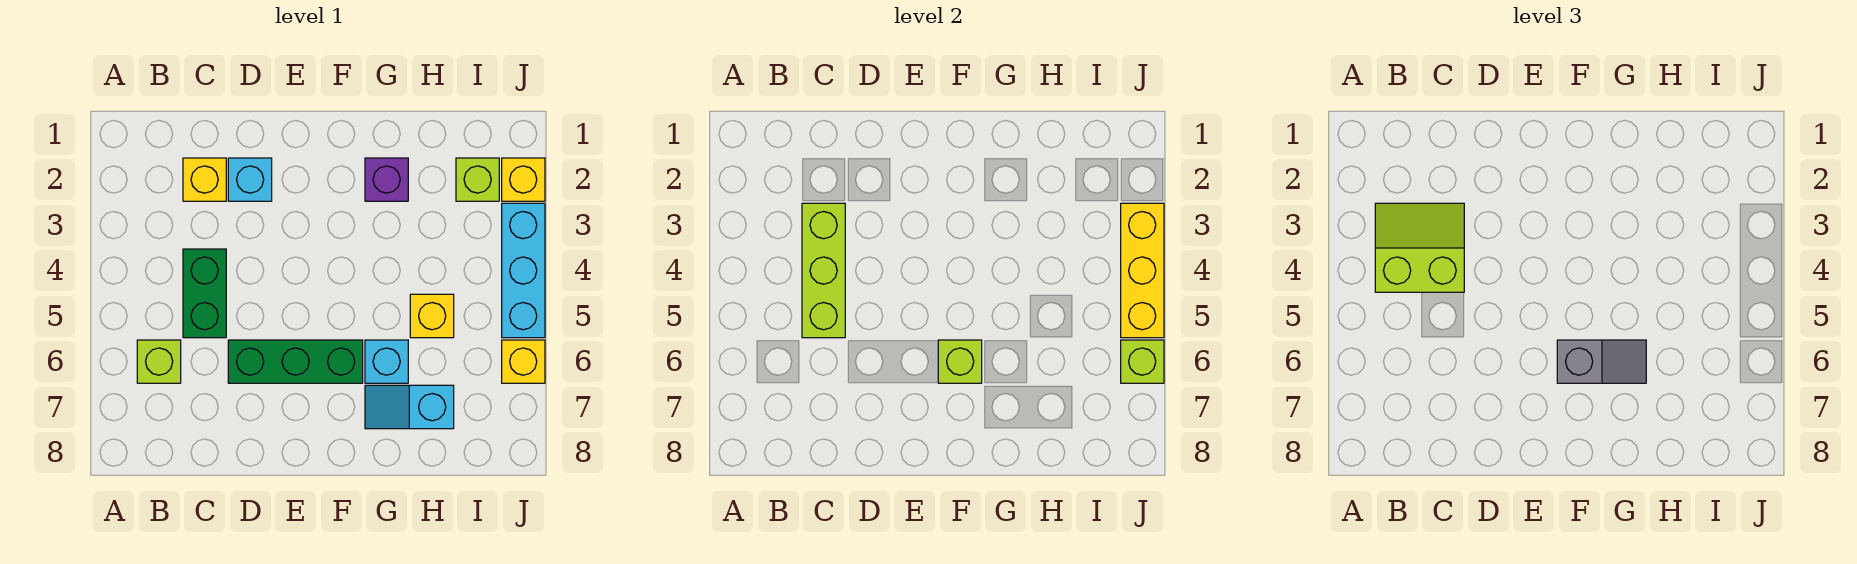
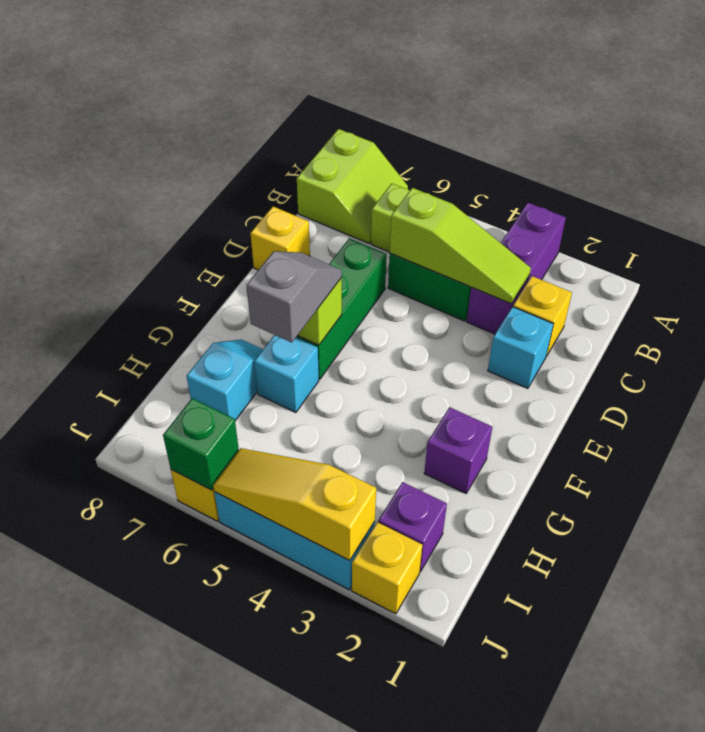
none -> purple brick A3:C3 level 1
lime slope B3:C4 level 3 top 4 -> lime slope A7:B8 level 1 top 8
lime brick C3:C5 level 2 -> lime slope C3:C5 level 2 top 5
grey slope F6:G6 level 3 top F -> grey slope F6:G6 level 3 top G
yellow brick H5 level 1 -> yellow brick D8 level 1
lime brick I2 level 1 -> purple brick I2 level 1
yellow brick J3:J5 level 2 -> yellow slope J3:J5 level 2 top 3
lime brick J6 level 2 -> green brick J6 level 2

